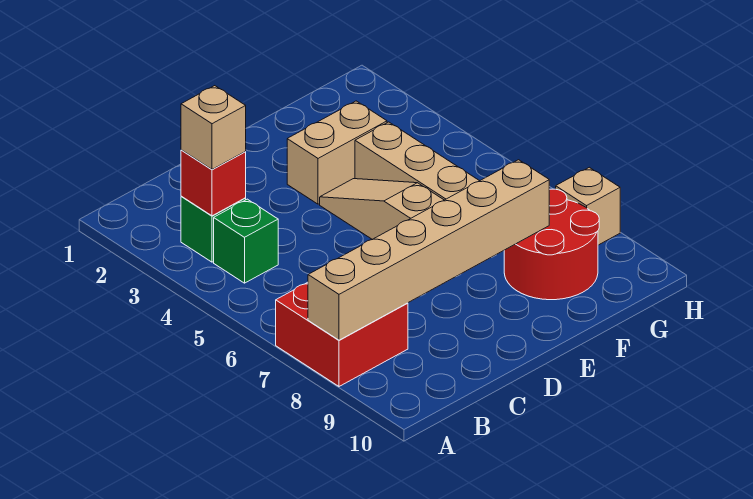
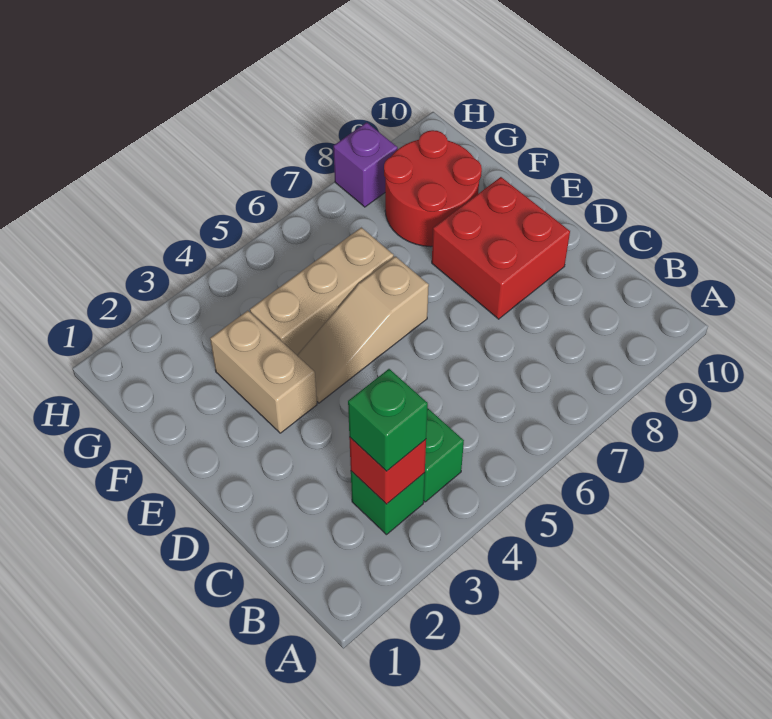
red brick A7:B8 level 1 -> red brick D8:E9 level 1
tan brick A8:F8 level 2 -> none
tan brick B3 level 3 -> green brick B3 level 3
tan brick H8 level 1 -> purple brick H8 level 1

